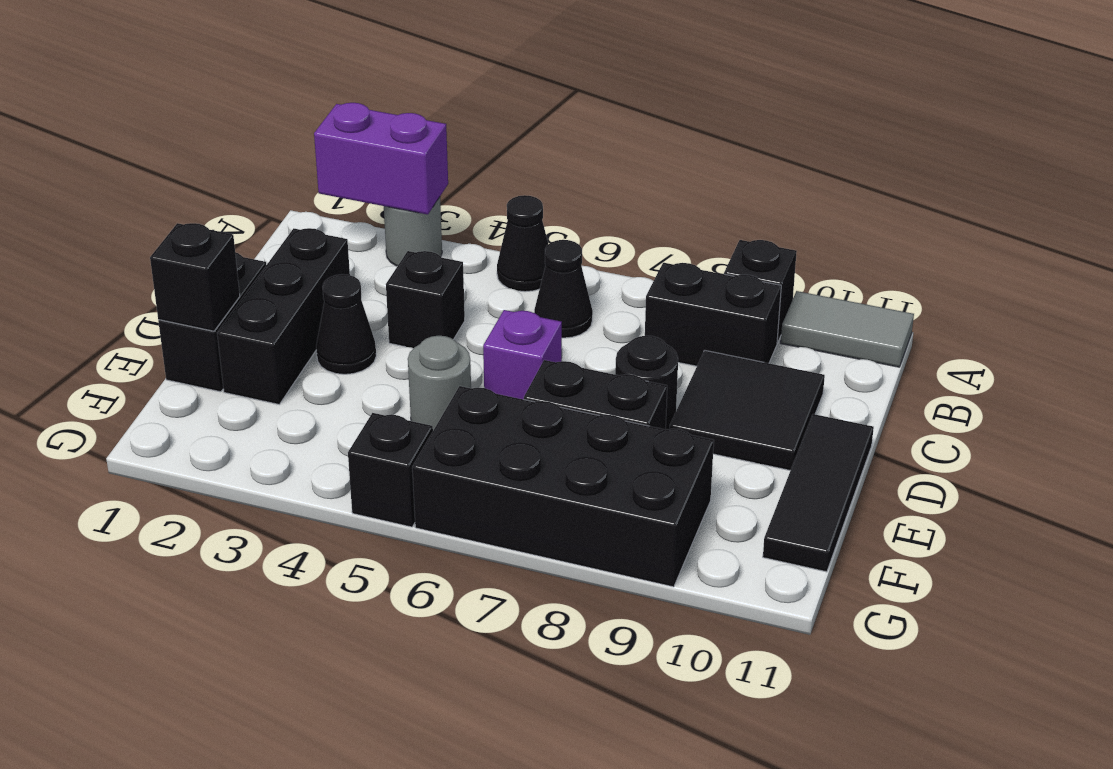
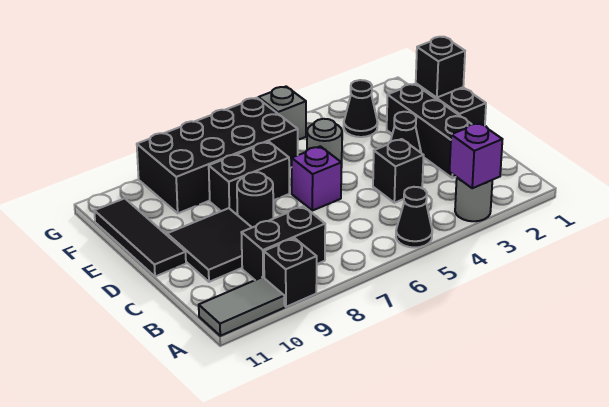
purple brick A2:A3 level 2 -> purple brick A3 level 2
black cone B6 level 1 -> black cone F3 level 1
black brick G5 level 1 -> grey brick G5 level 1

